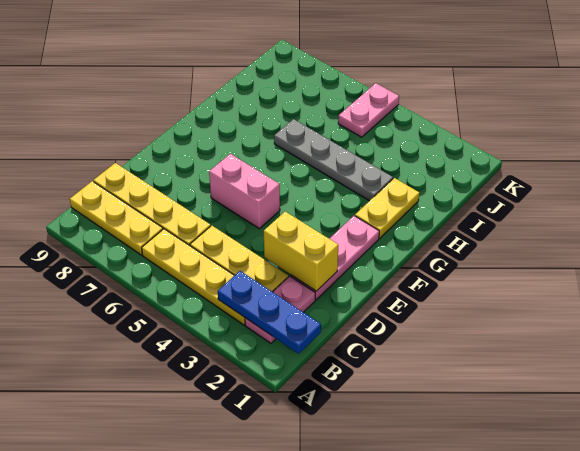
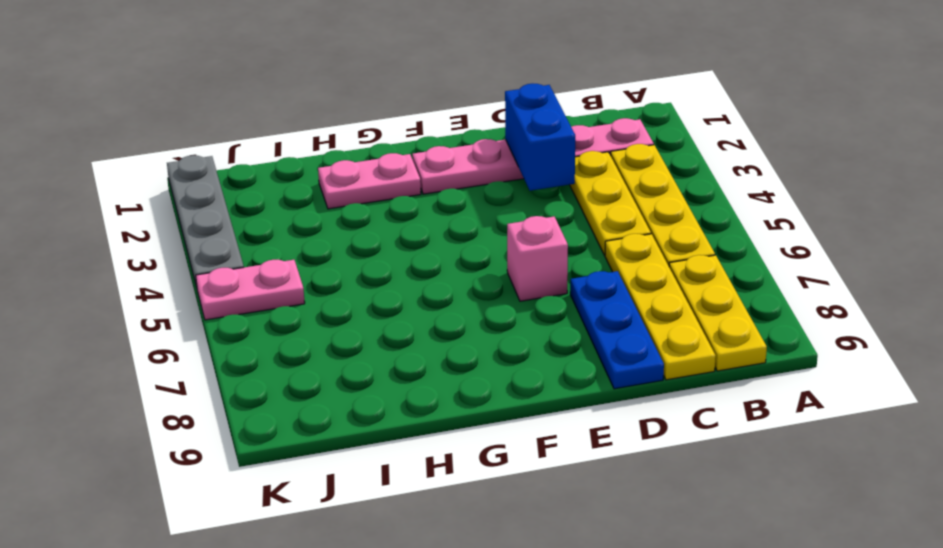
blue plate B1:B3 level 2 -> blue plate D7:D9 level 1
yellow brick D2:D3 level 2 -> blue brick D2:D3 level 2
pink brick E5:E6 level 1 -> pink brick E6 level 1
yellow plate G2:H2 level 1 -> pink plate G2:H2 level 1
grey plate H3:H6 level 1 -> grey plate K1:K4 level 1

